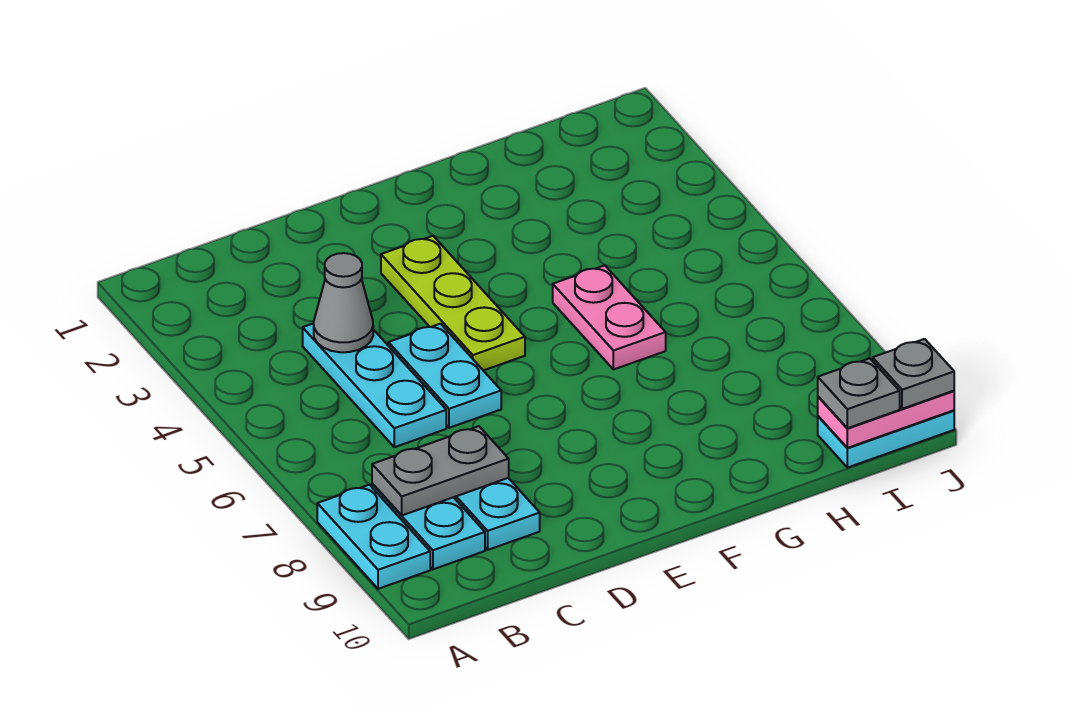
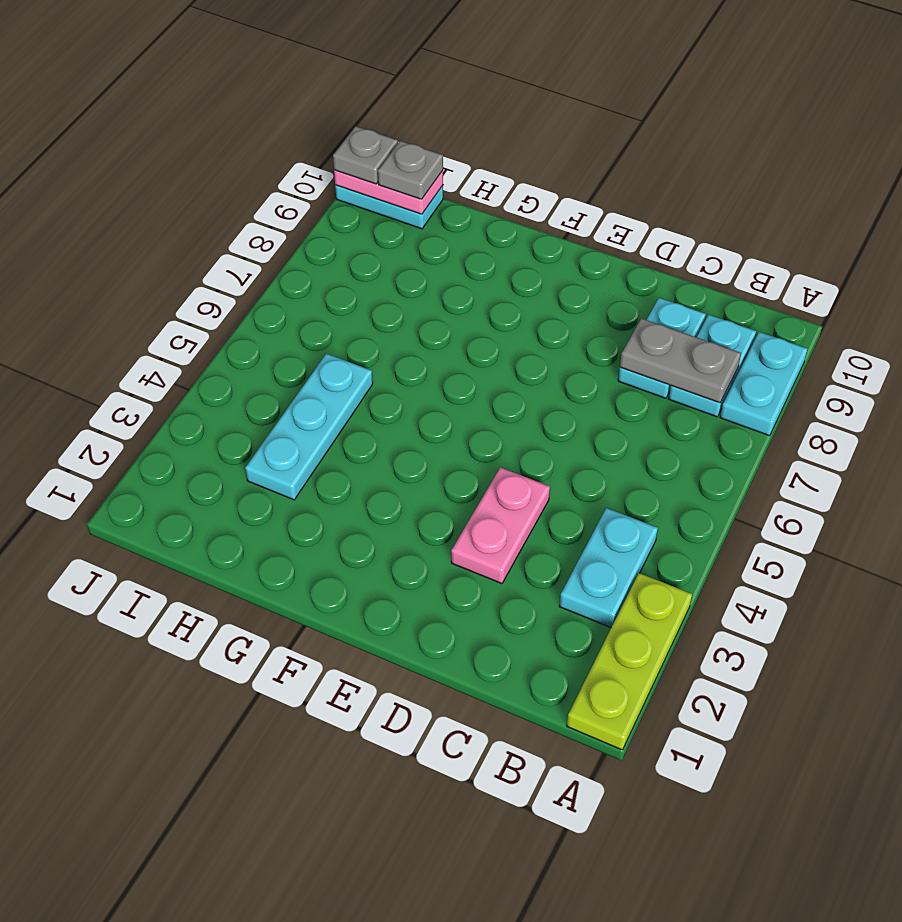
cyan plate C4:C6 level 1 -> cyan plate H3:H5 level 1
grey cone C4 level 2 -> none
cyan plate D5:D6 level 1 -> cyan plate B3:B4 level 1
lime plate E3:E5 level 1 -> lime plate A1:A3 level 1
pink plate G5:G6 level 1 -> pink plate D3:D4 level 1

